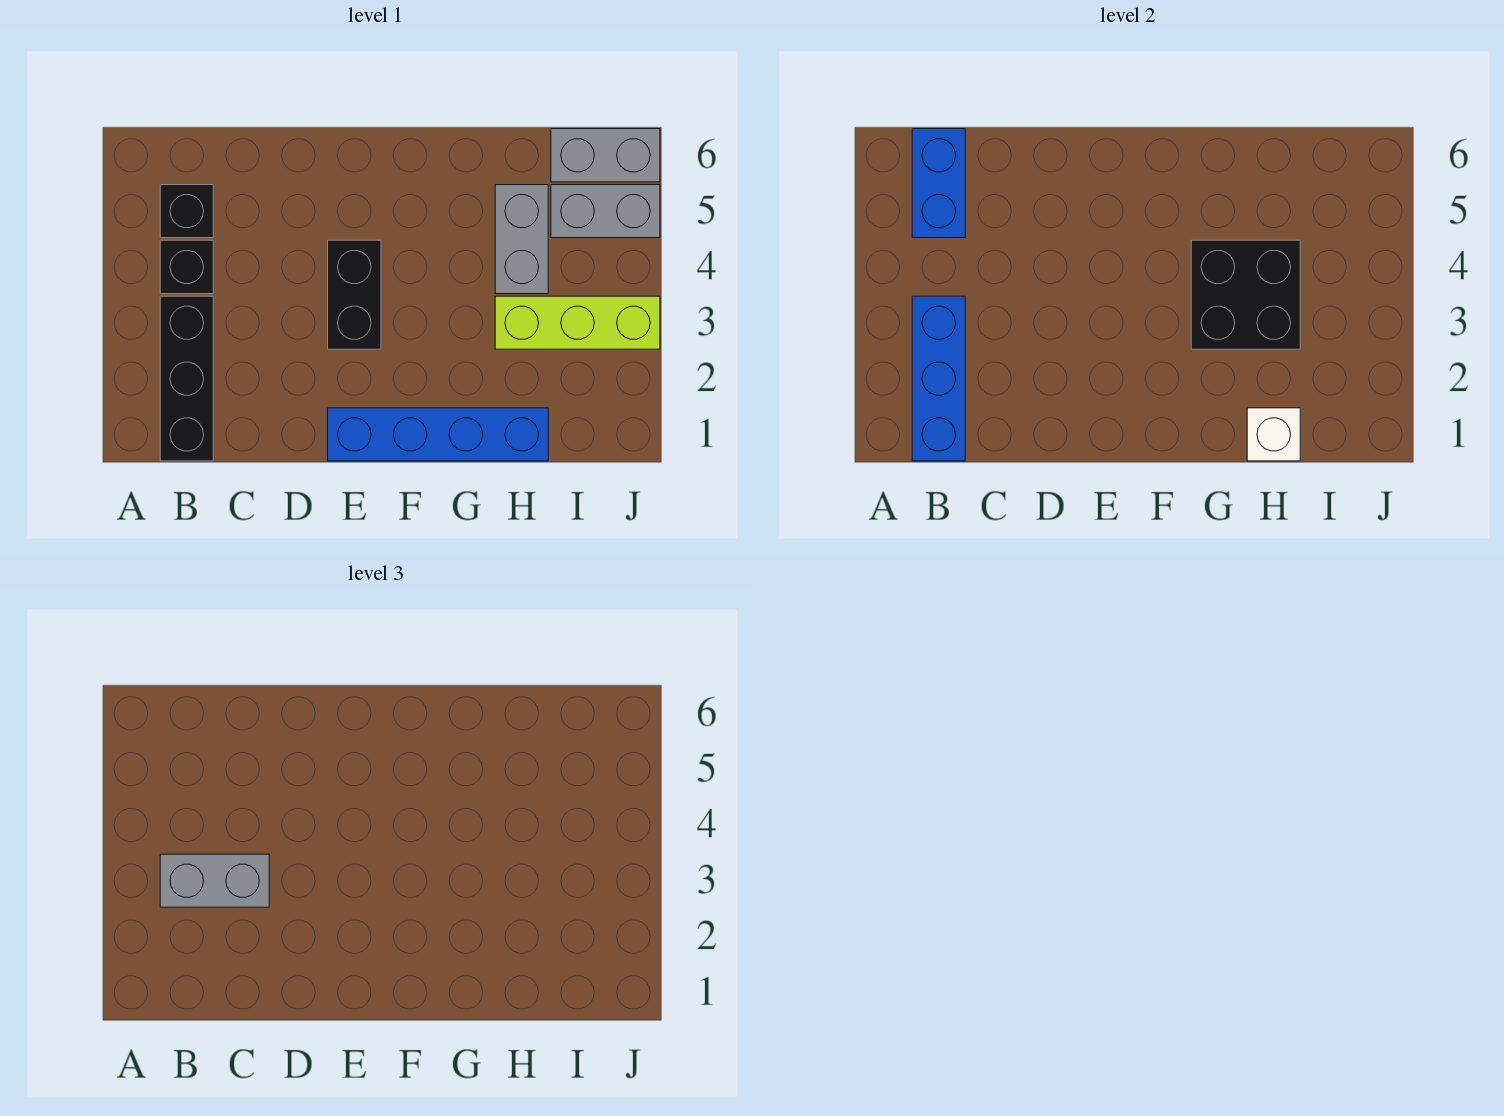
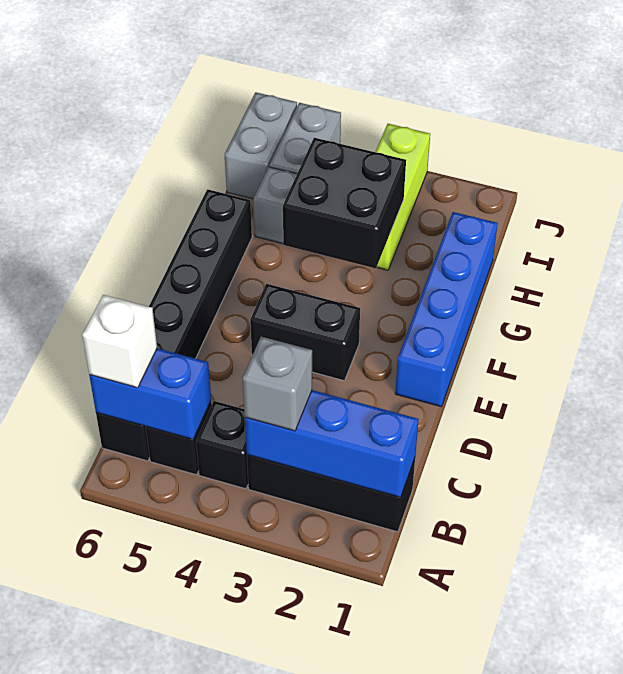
grey brick B3:C3 level 3 -> grey brick B3 level 3
none -> black brick B6:G6 level 1
white brick H1 level 2 -> white brick B6 level 3

